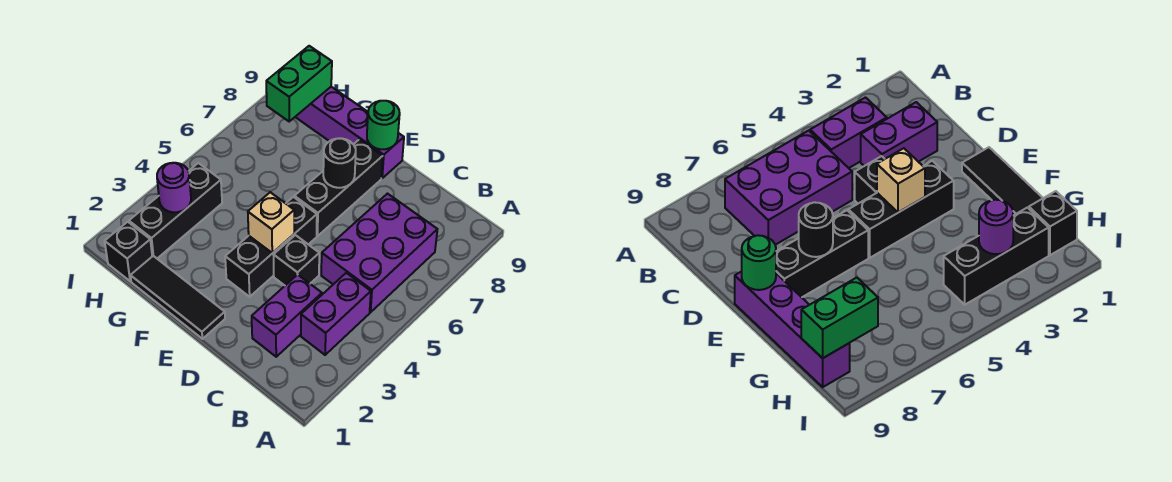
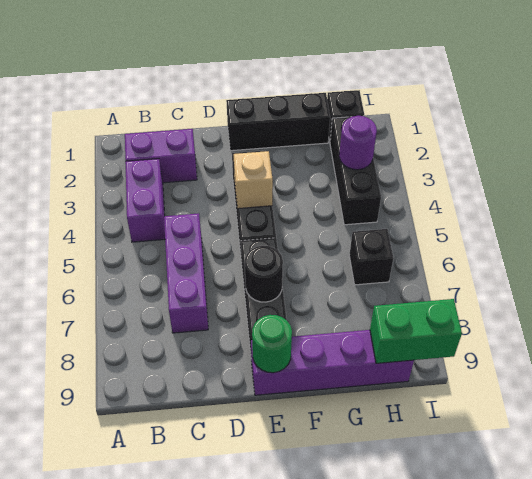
purple brick B5:C7 level 1 -> purple brick C5:C7 level 1
purple brick C2:C3 level 1 -> purple brick B2:C2 level 1
black brick D4 level 1 -> black brick H6 level 1
black tile E1:G1 level 1 -> black brick E1:G1 level 1
green brick H8:H9 level 2 -> green brick H9:I9 level 2

